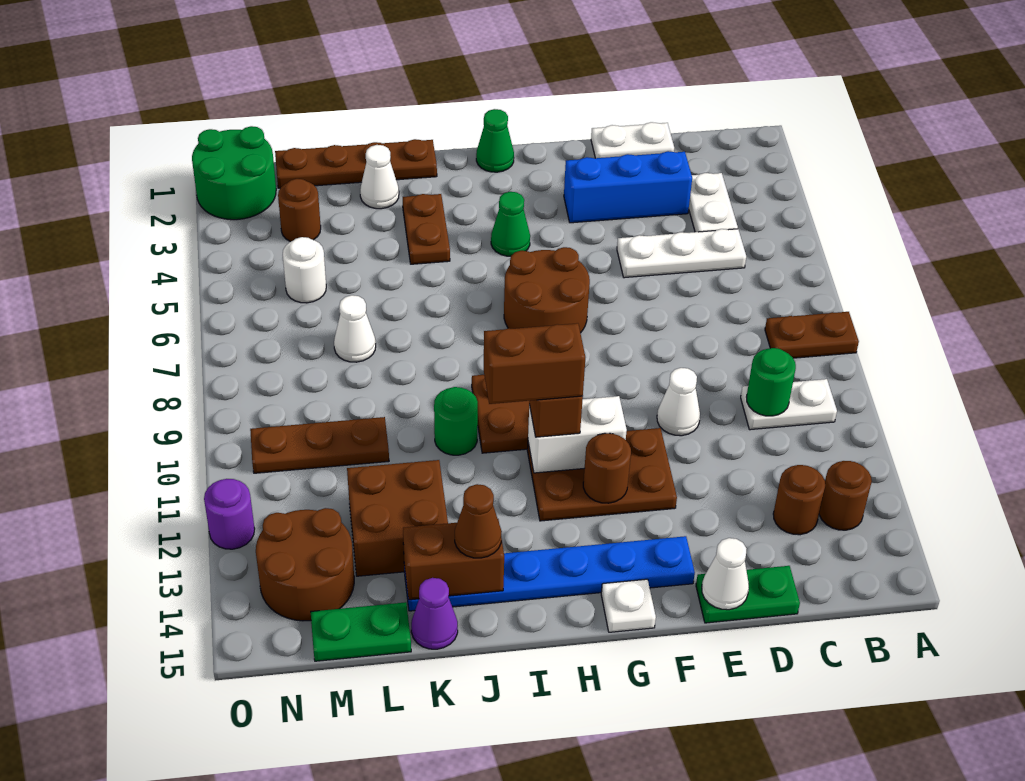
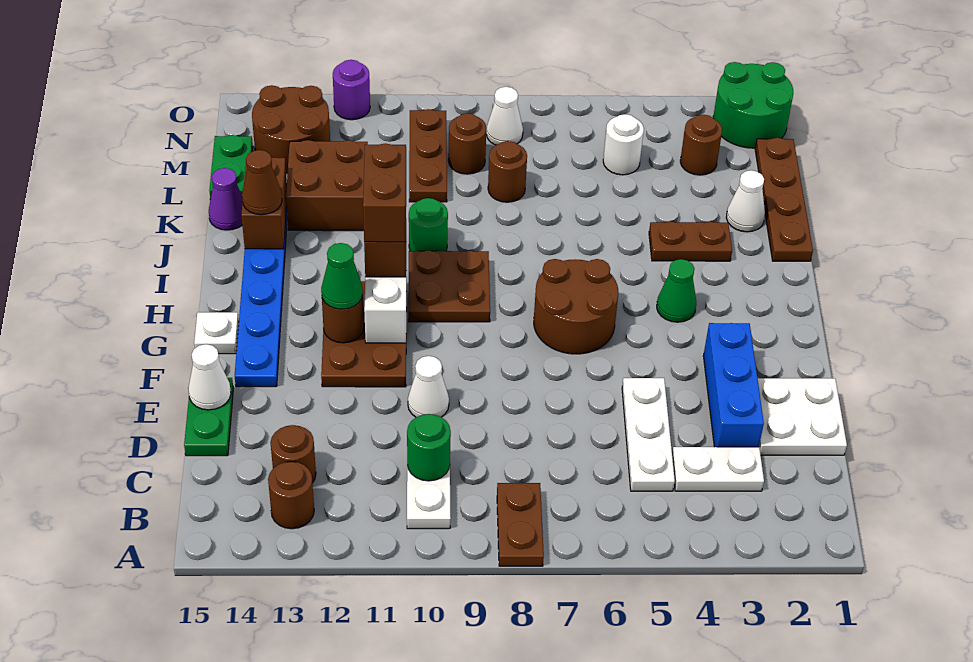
white plate D1:E1 level 1 -> white plate D1:E2 level 1
green cone H1 level 1 -> green cone G12 level 3
white cone L7 level 1 -> white cone N8 level 1
none -> brown round brick L8 level 1
none -> brown round brick M9 level 1

